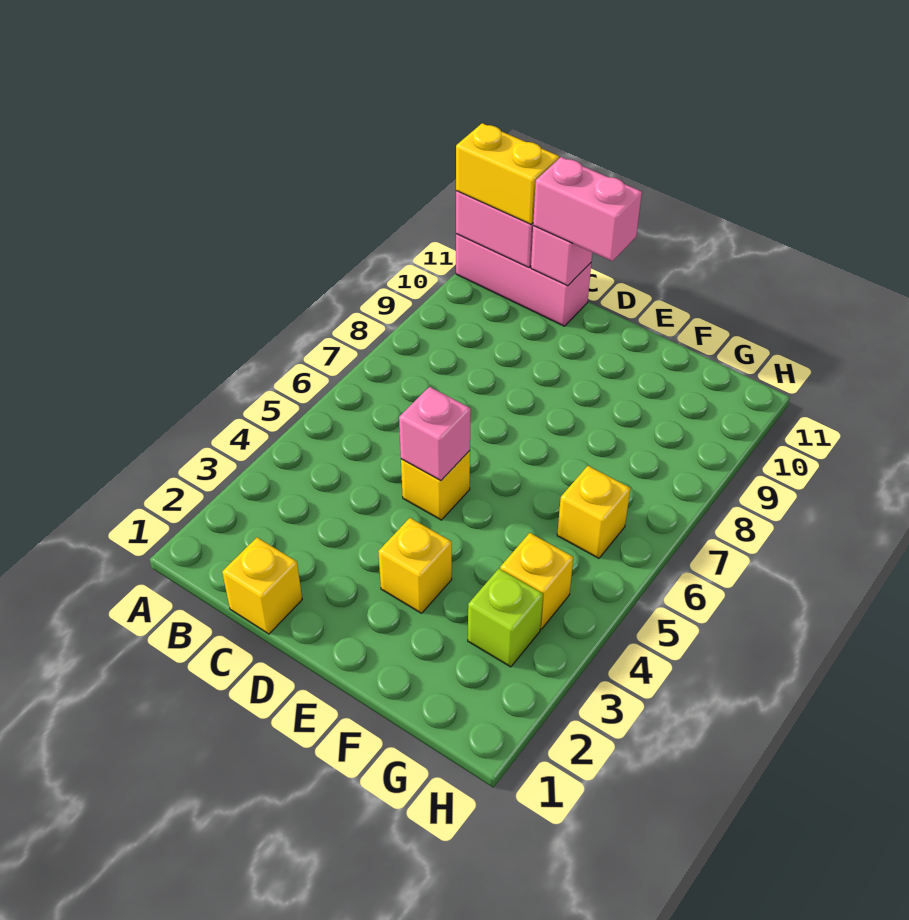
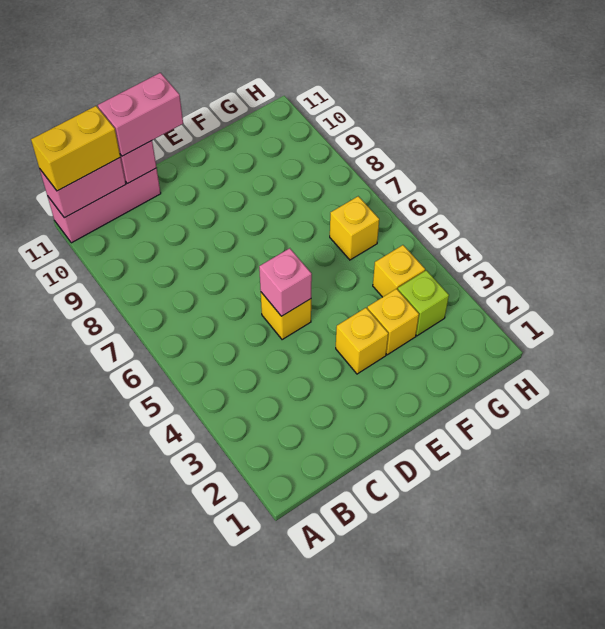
yellow brick C1 level 1 -> yellow brick F3 level 1

